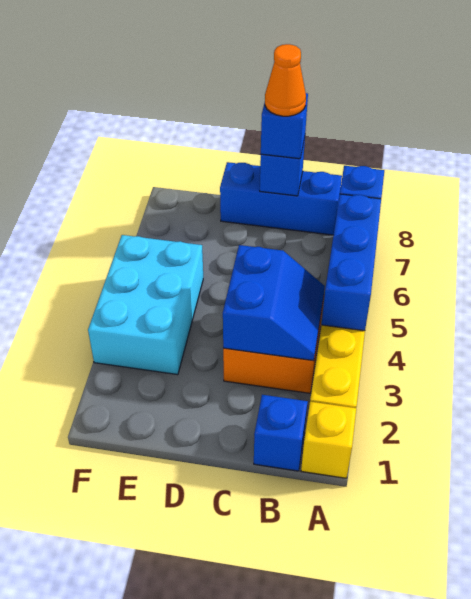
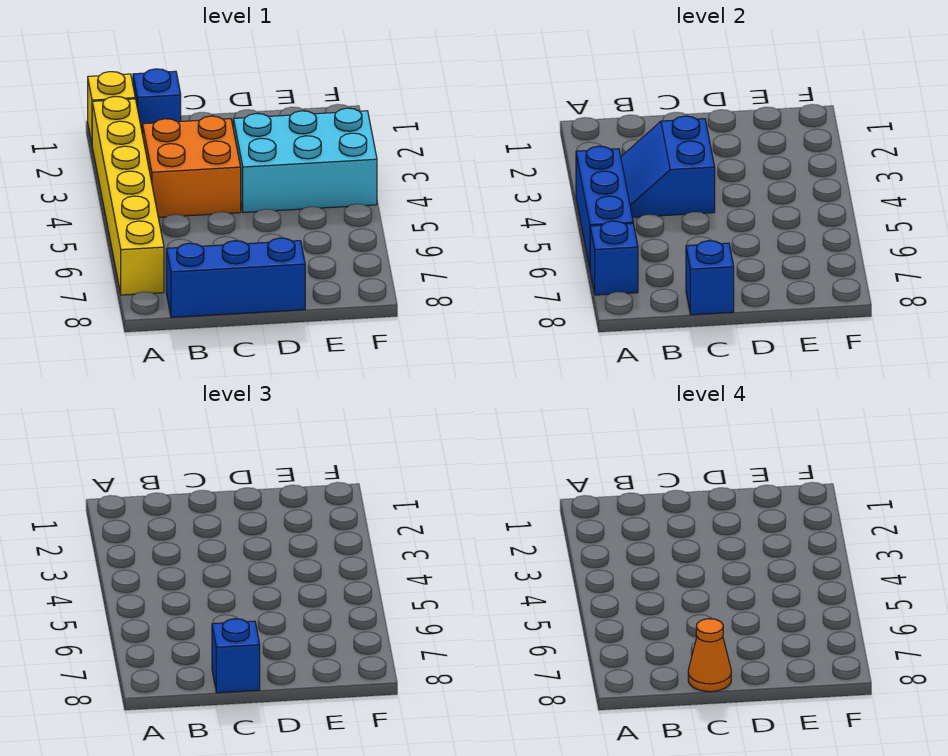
cyan brick E3:F5 level 1 -> cyan brick D3:F4 level 1

